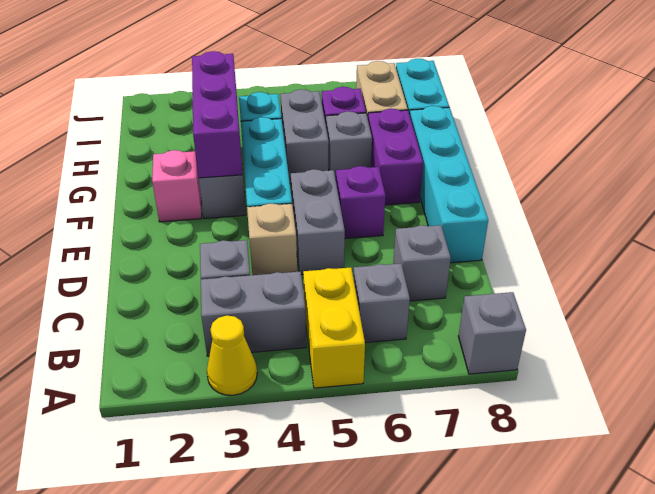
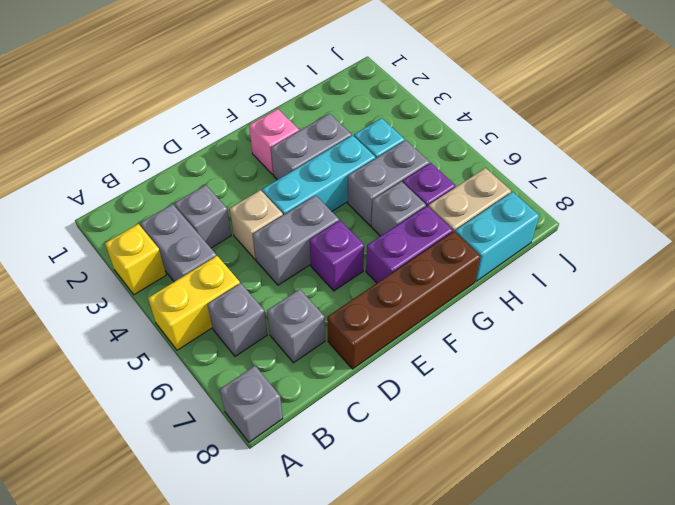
yellow cone A3 level 1 -> yellow brick A3 level 1
cyan brick D8:G8 level 1 -> brown brick D8:G8 level 1
purple brick F3:H3 level 2 -> none

